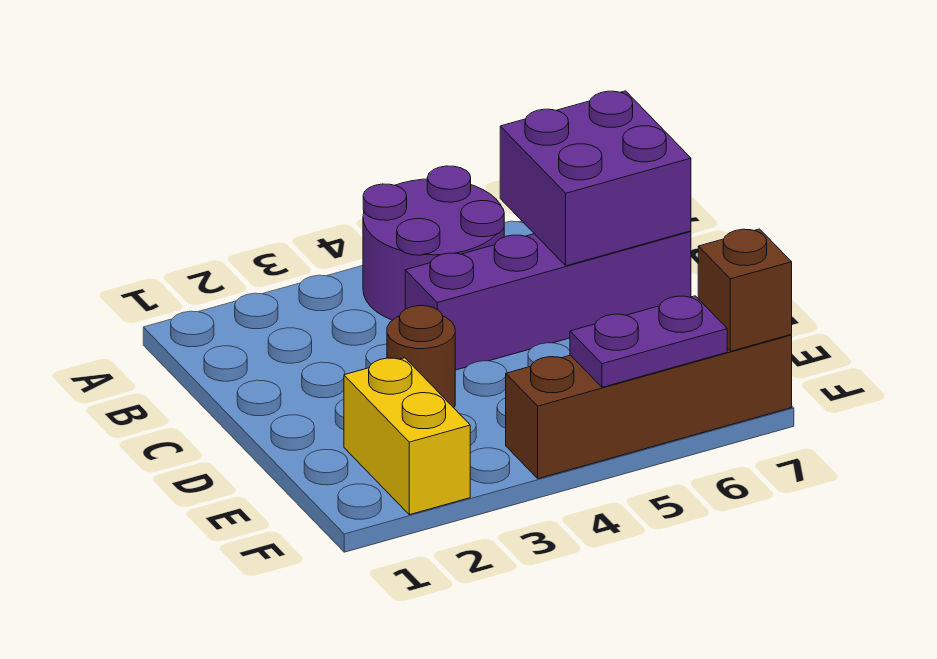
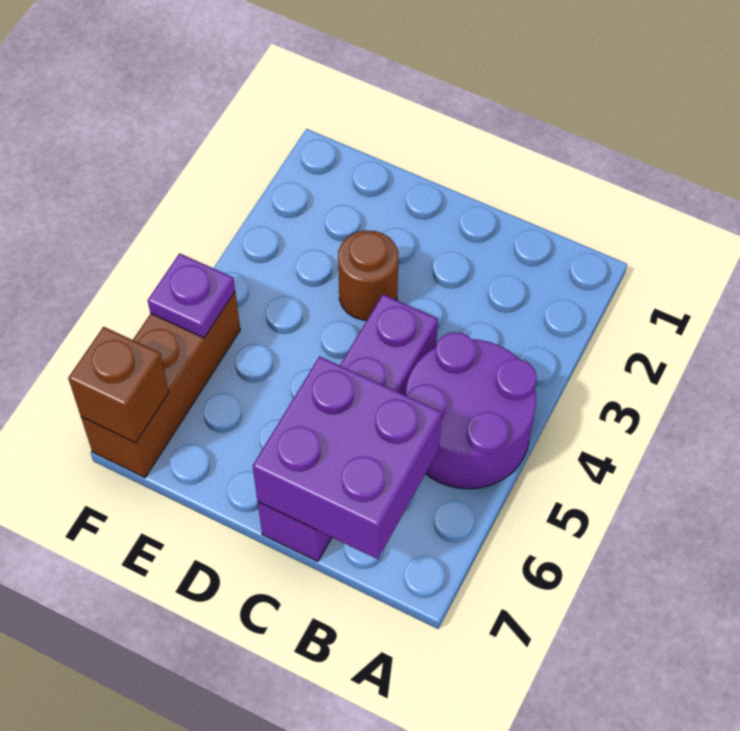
yellow brick E2:F2 level 1 -> none
brown brick F4:F7 level 1 -> brown brick F5:F7 level 1
purple plate F5:F6 level 2 -> purple plate F5 level 2

